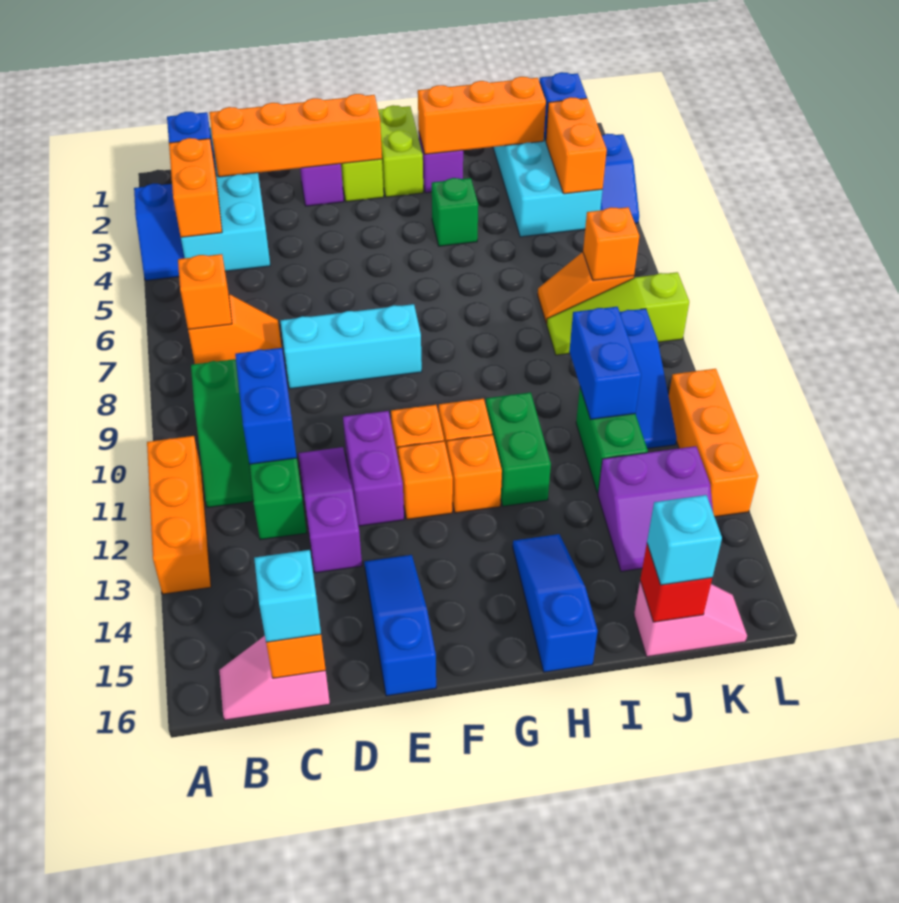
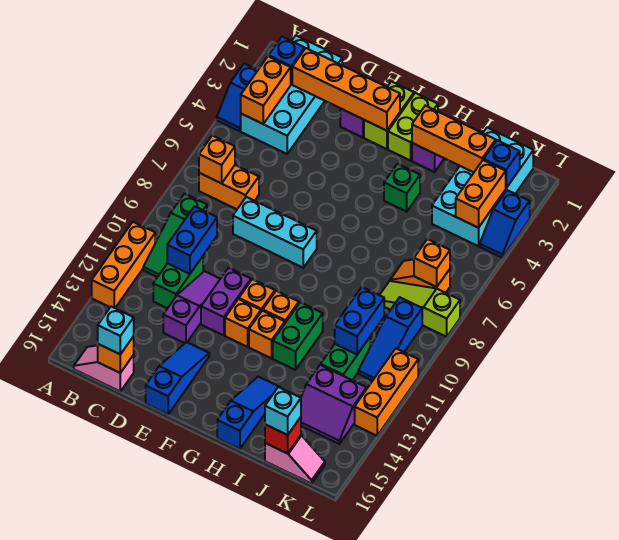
orange slope B7:C7 level 1 top B -> orange brick B7:C7 level 1

